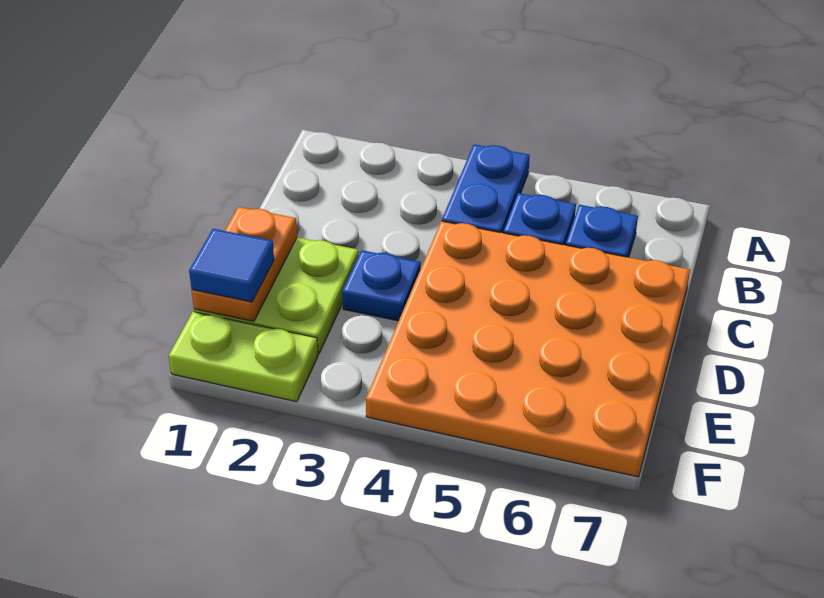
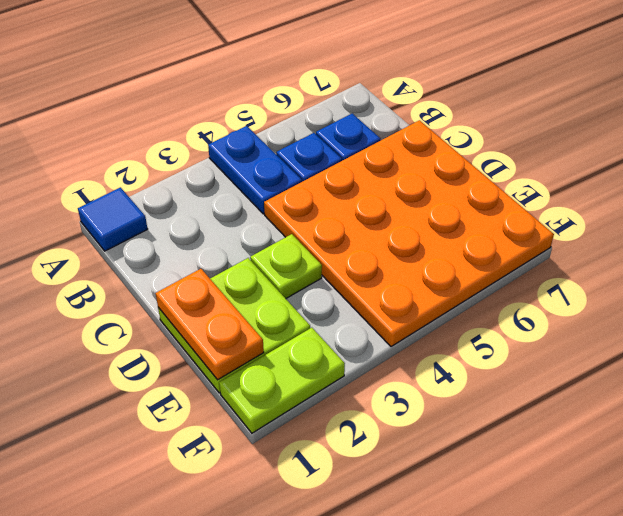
blue plate D3 level 1 -> lime plate D3 level 1
blue tile E1 level 3 -> blue tile A1 level 1

